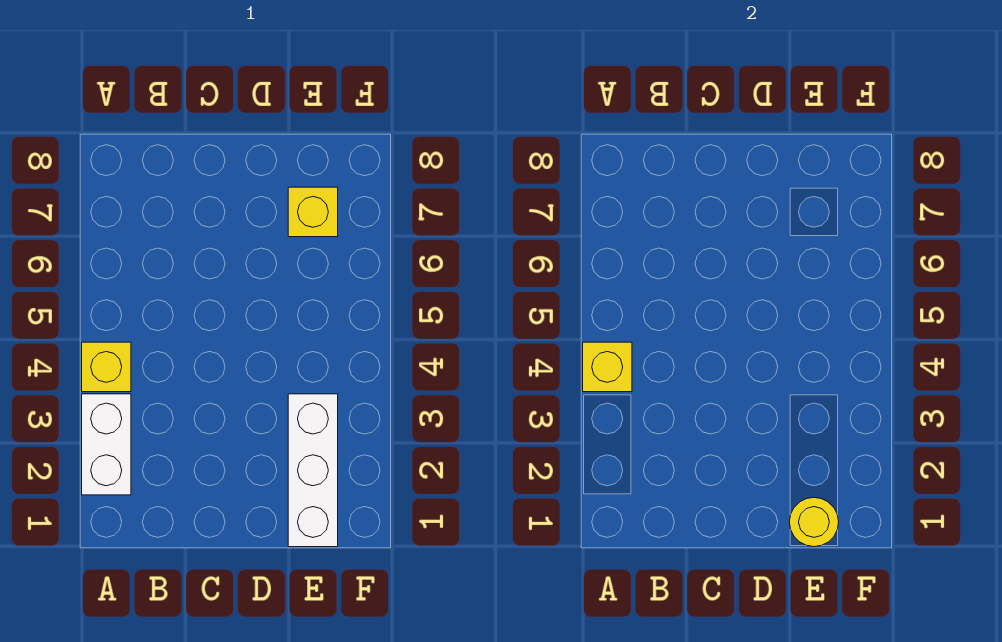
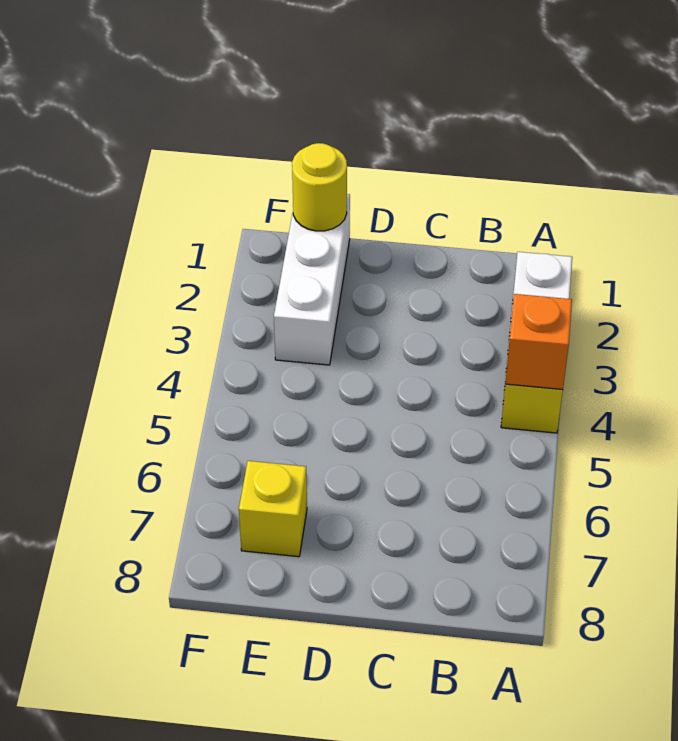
yellow brick A4 level 2 -> orange brick A4 level 2

